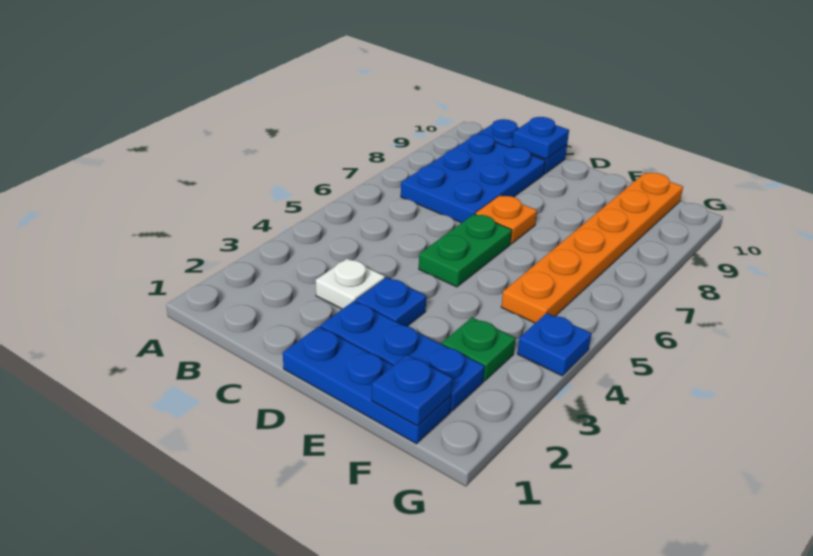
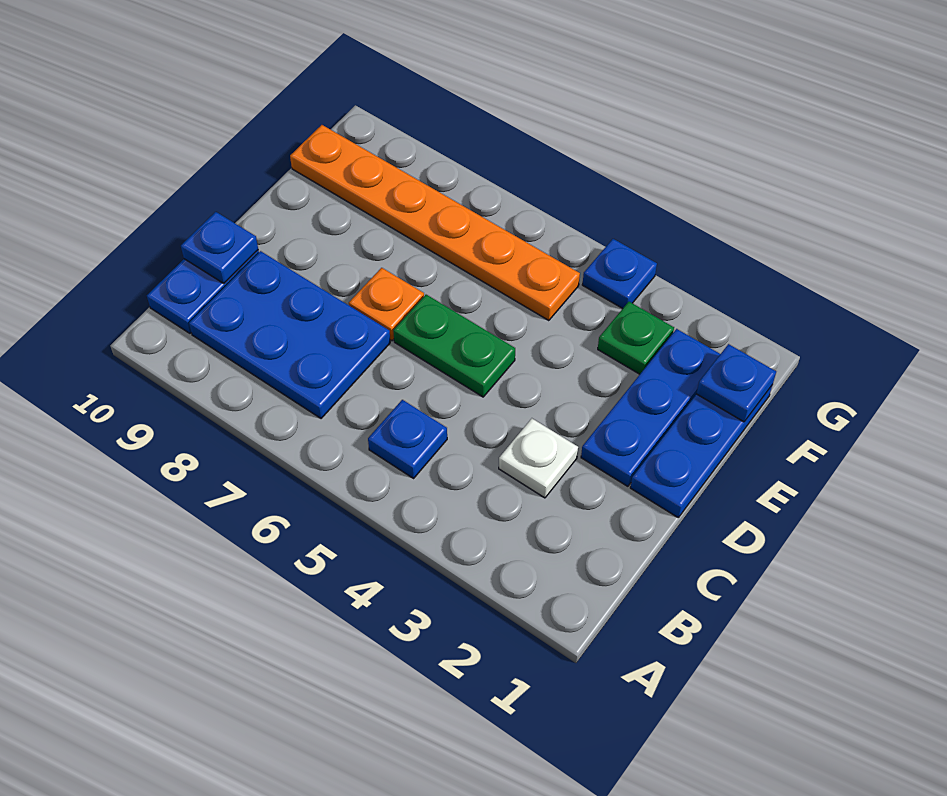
blue plate D3 level 1 -> blue plate B5 level 1

